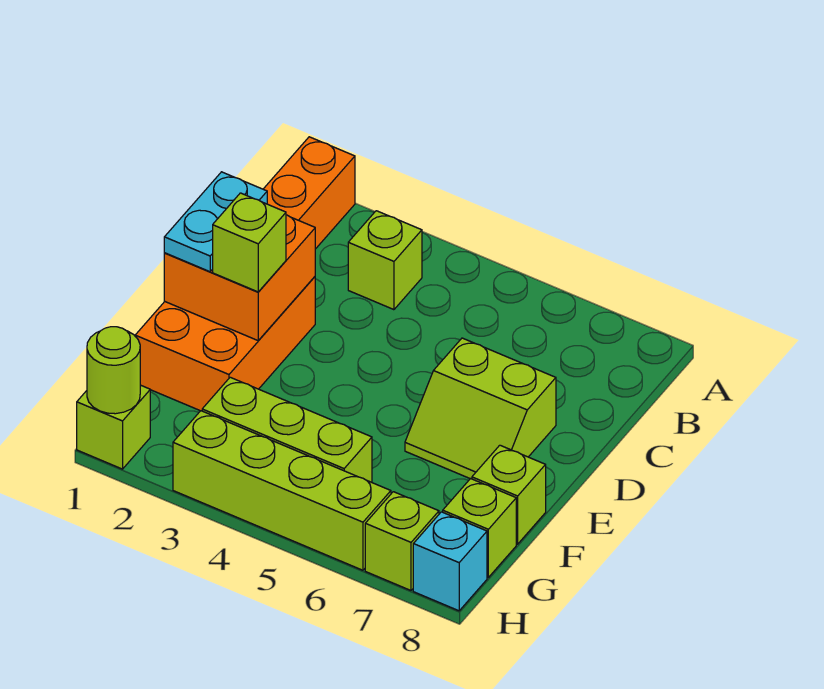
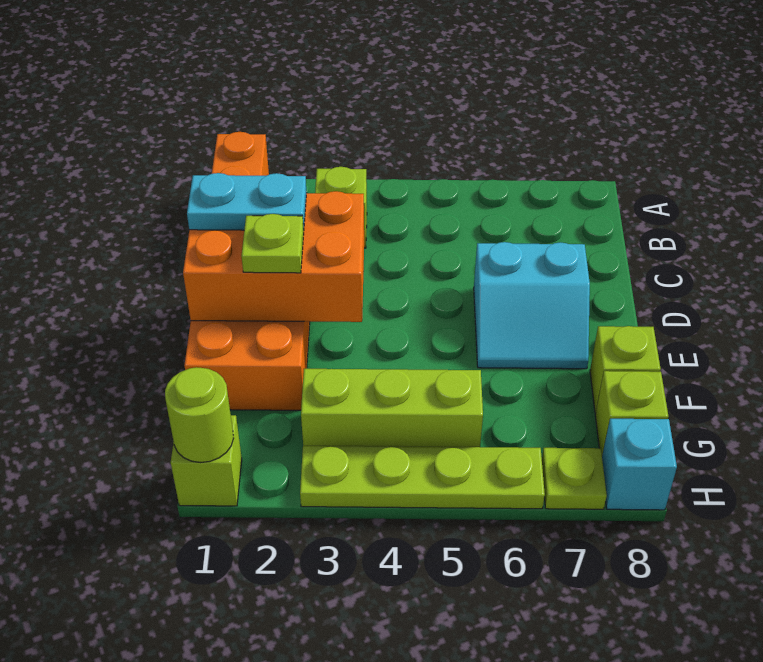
orange brick D1:E2 level 2 -> orange brick D1:E3 level 2
cyan plate D1:E1 level 3 -> cyan plate D1:D2 level 3
lime slope D6:E7 level 1 top D -> cyan slope D6:E7 level 1 top D
lime brick E2 level 3 -> lime plate E2 level 3
lime brick H3:H6 level 1 -> lime plate H3:H6 level 1
lime brick H7 level 1 -> lime plate H7 level 1

